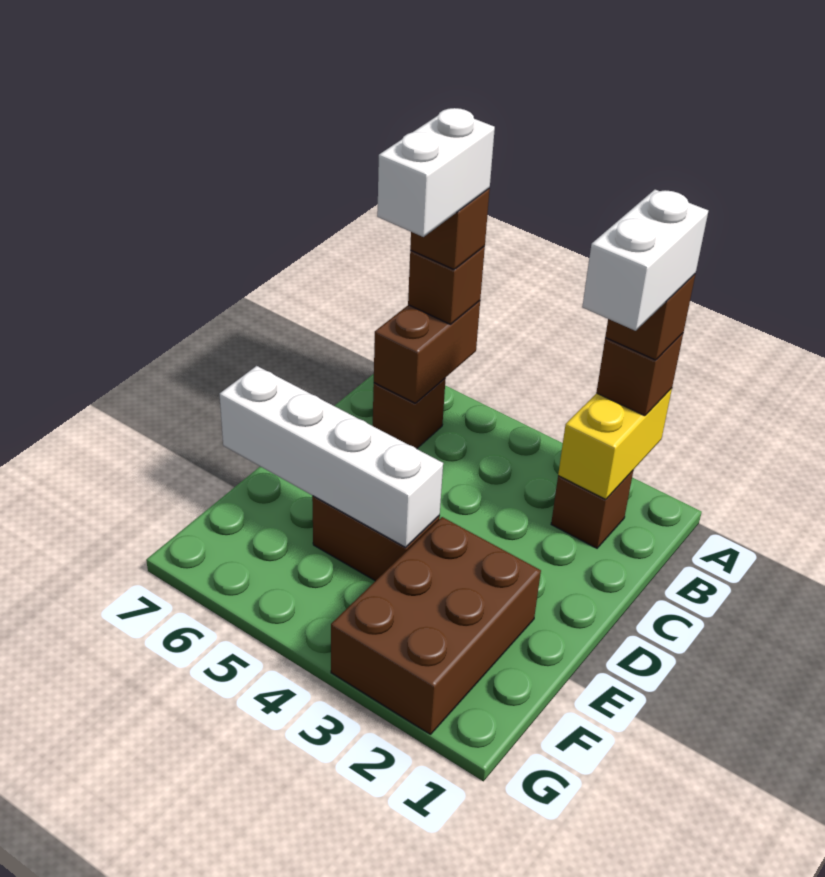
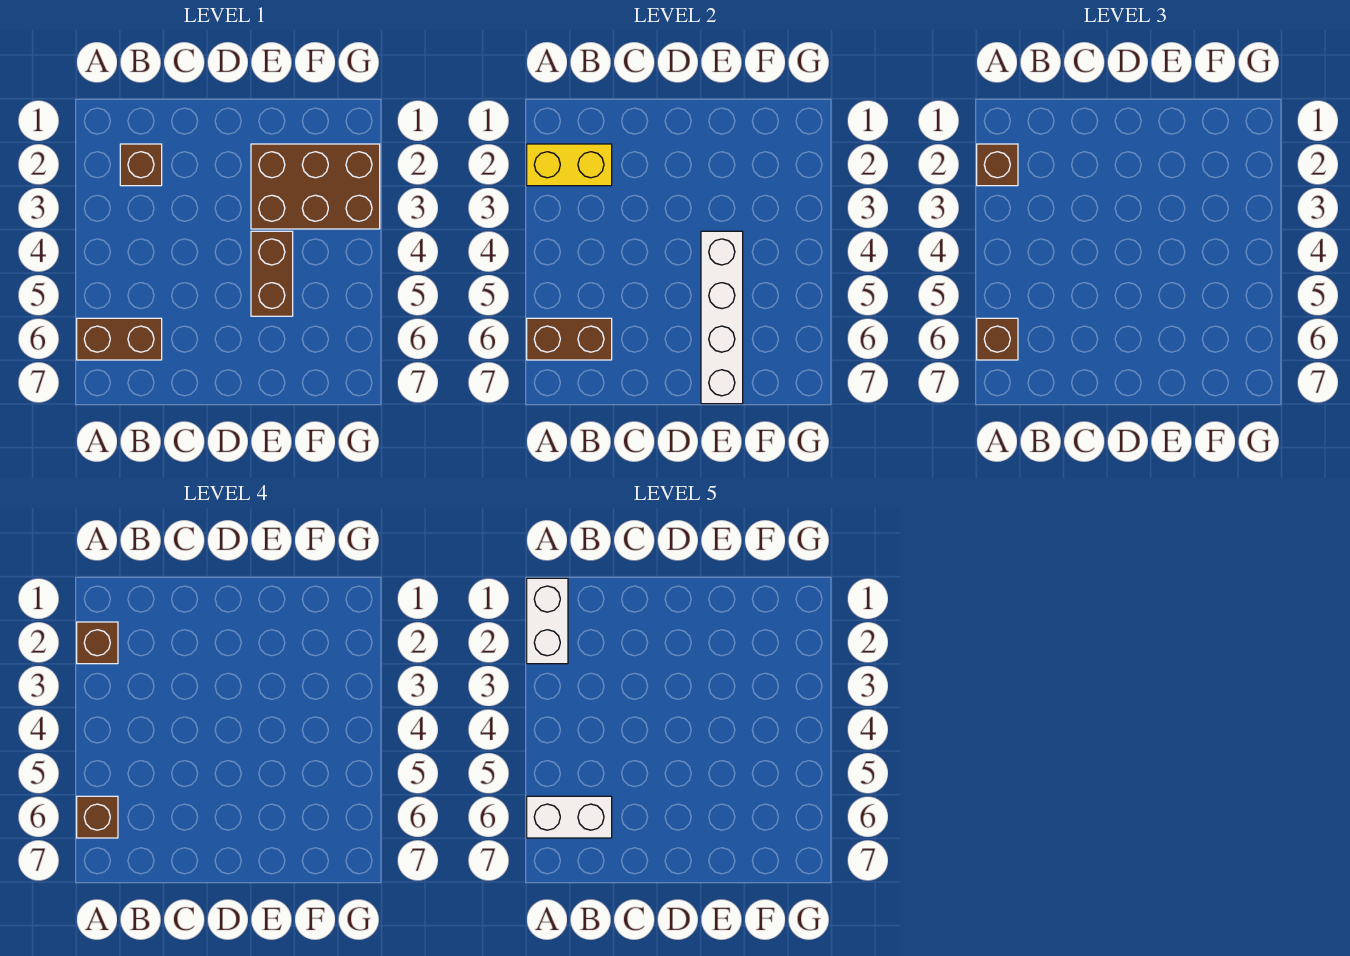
white brick A2:B2 level 5 -> white brick A1:A2 level 5
brown brick B6 level 1 -> brown brick A6:B6 level 1

